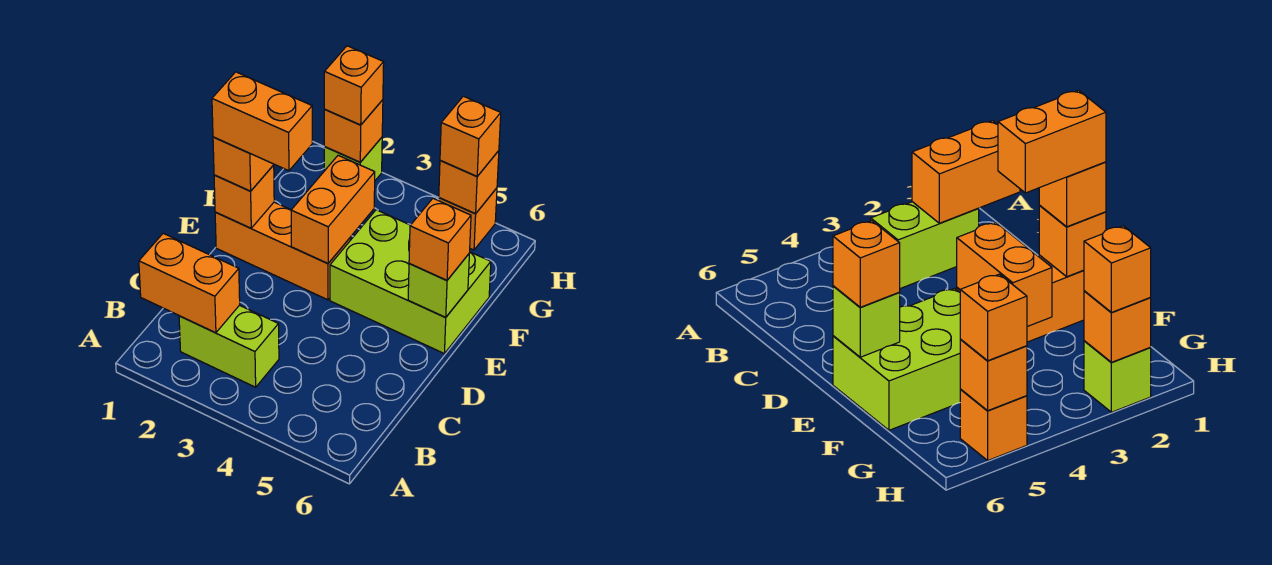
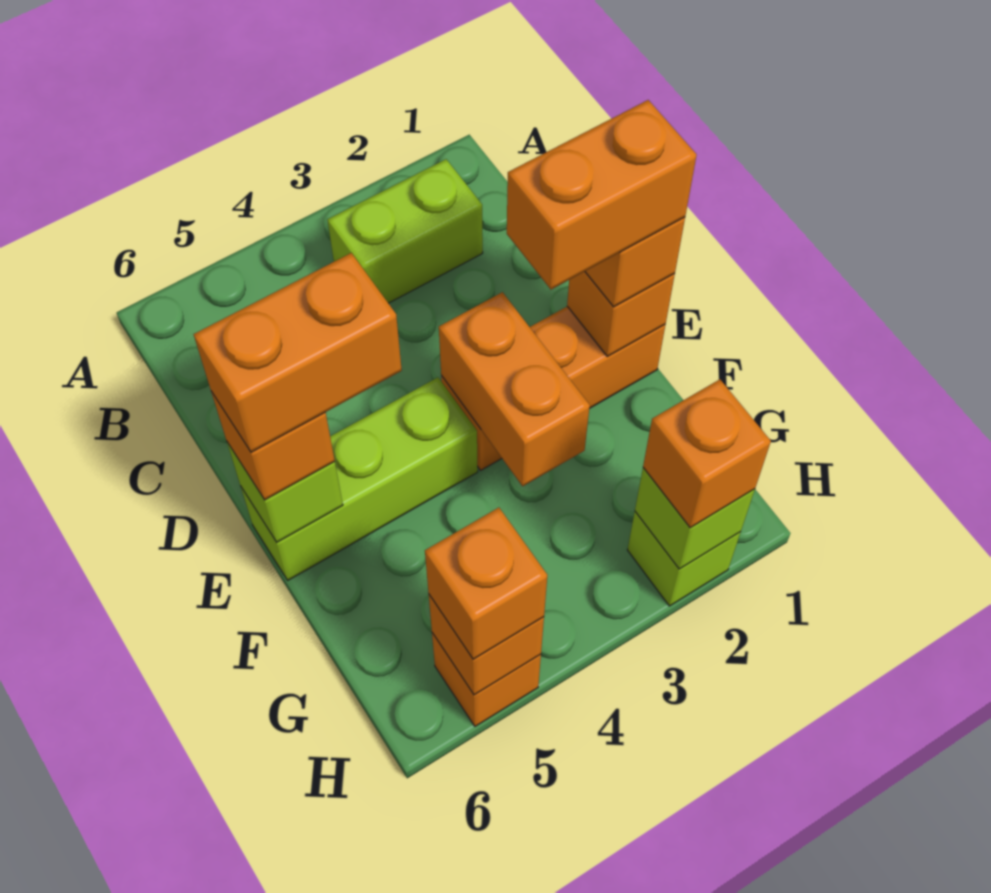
orange brick B1:B2 level 2 -> orange brick E5:E6 level 4
lime brick E4:F6 level 1 -> lime brick E4:E6 level 1
orange brick H2 level 2 -> lime brick H2 level 2

